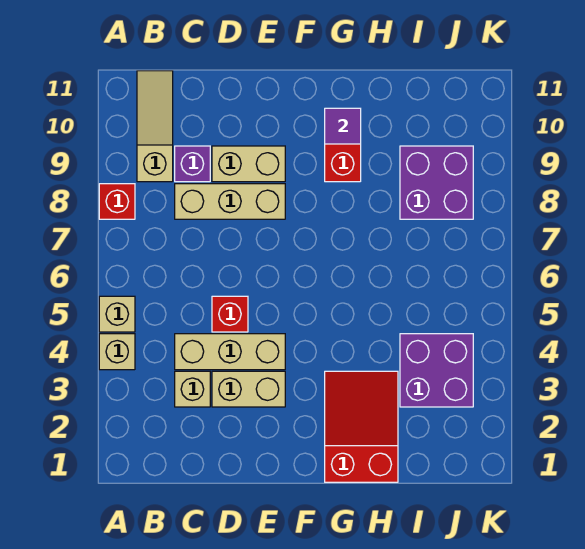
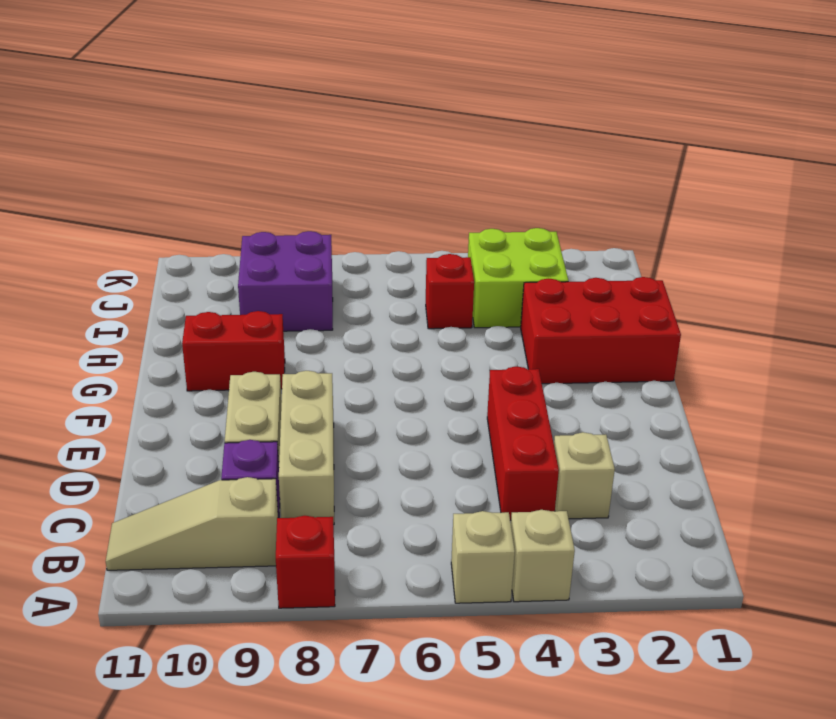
tan brick C4:E4 level 1 -> red brick C4:E4 level 1
tan brick D3:E3 level 1 -> none
red brick D5 level 1 -> red brick I5 level 1
red slope G1:H3 level 1 top 1 -> red brick G1:H3 level 1
purple tile G10 level 2 -> none
purple brick I3:J4 level 1 -> lime brick I3:J4 level 1

